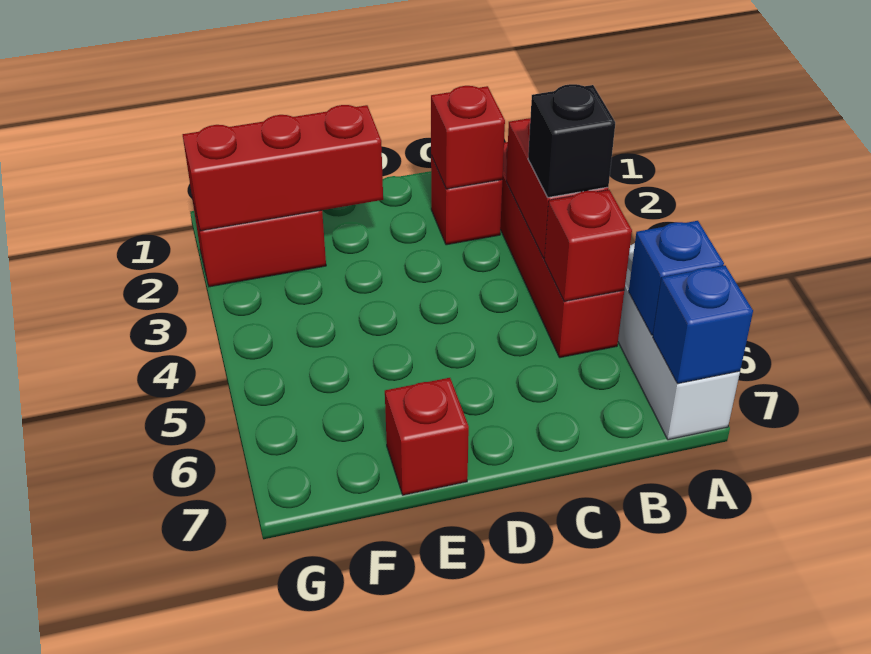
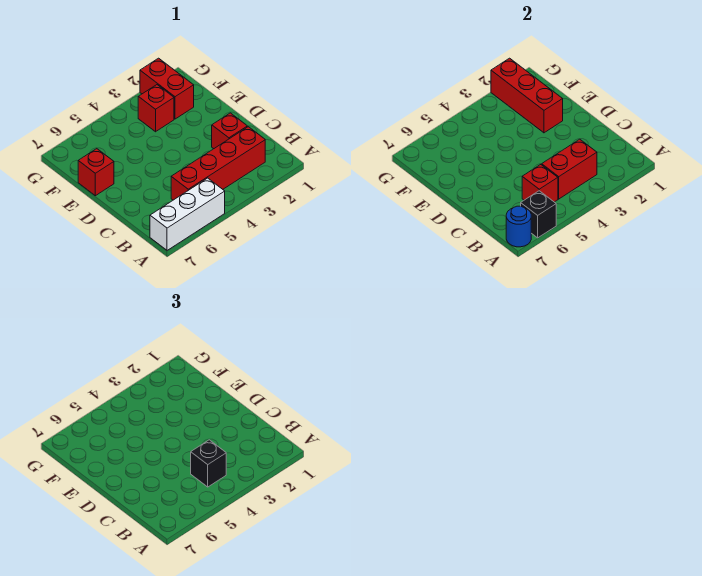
blue brick A6 level 2 -> black brick A6 level 2
blue brick A7 level 2 -> blue round brick A7 level 2
red brick C2 level 2 -> red brick F3 level 1

